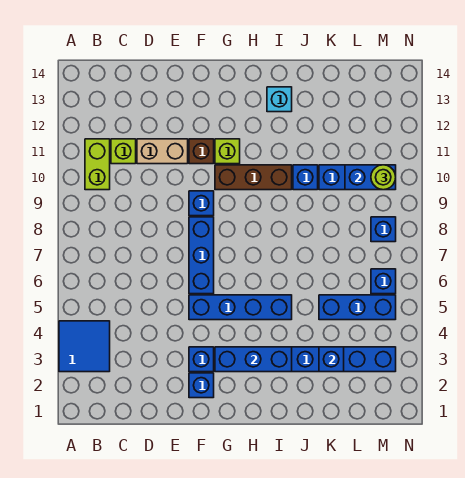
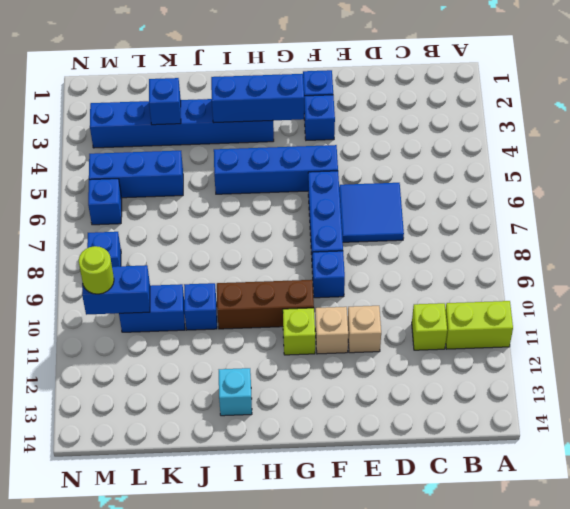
blue tile A3:B4 level 1 -> blue tile D6:E7 level 1
lime brick B10:B11 level 1 -> lime brick A11:B11 level 1
tan brick D11:E11 level 1 -> tan brick E11 level 1
brown brick F11 level 1 -> tan brick F11 level 1

